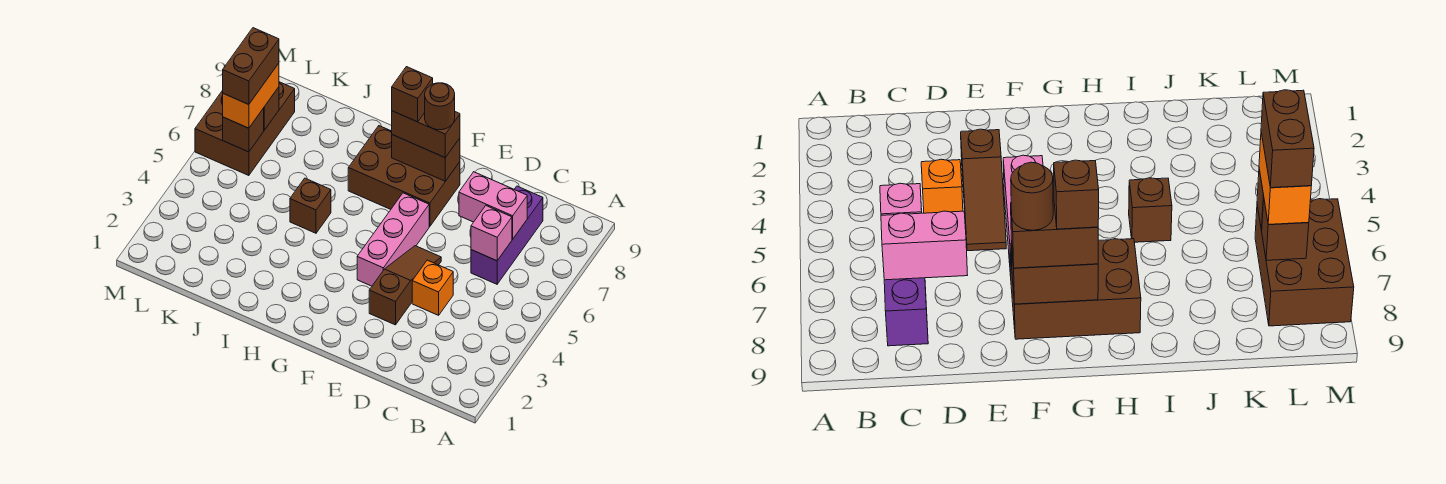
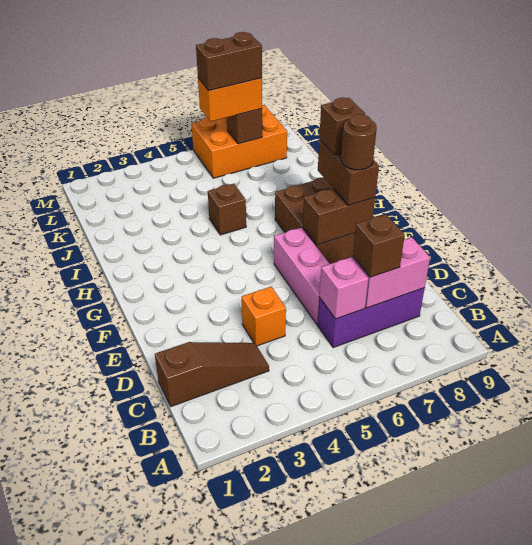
pink brick C7:D7 level 2 -> pink brick C7:C8 level 2
brown slope E3:E5 level 1 top 3 -> brown slope C1:C3 level 1 top 1
pink brick F4:F6 level 1 -> pink brick D6:F6 level 1
brown brick F8:G8 level 2 -> brown brick F7:F8 level 2
brown brick L6:M8 level 1 -> orange brick L6:M8 level 1
brown brick L6 level 2 -> brown brick C7 level 3

